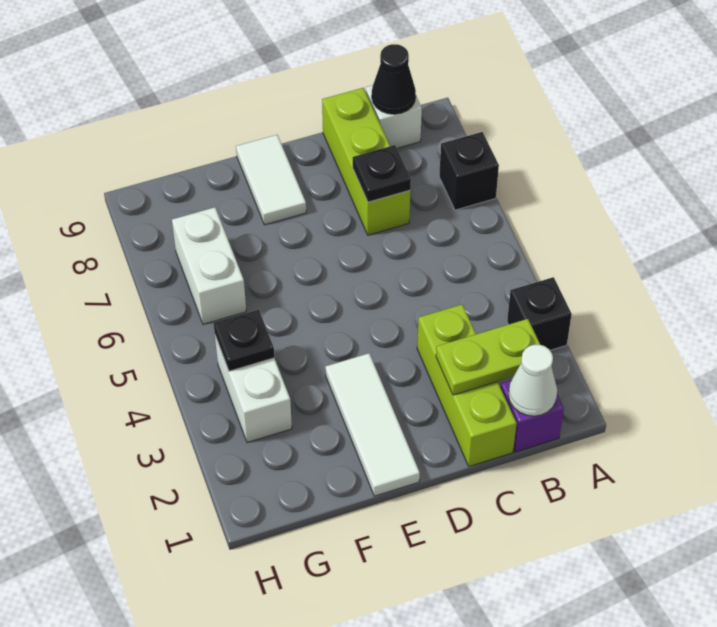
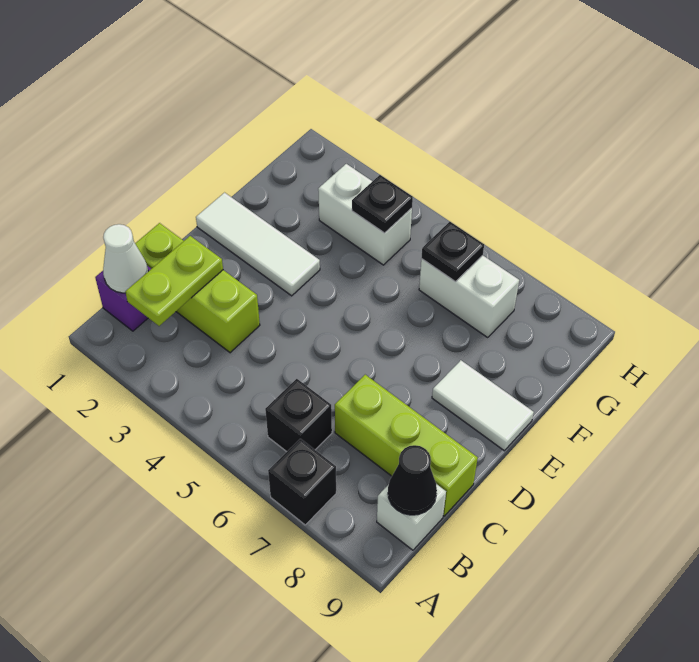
black brick A3 level 1 -> black brick B6 level 1
black plate C7 level 2 -> black plate G6 level 2

